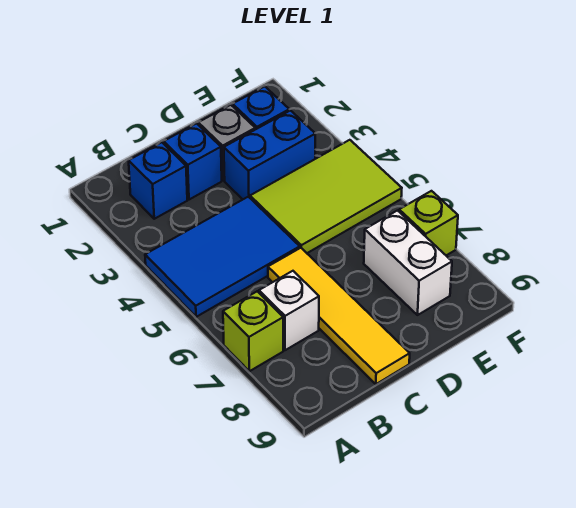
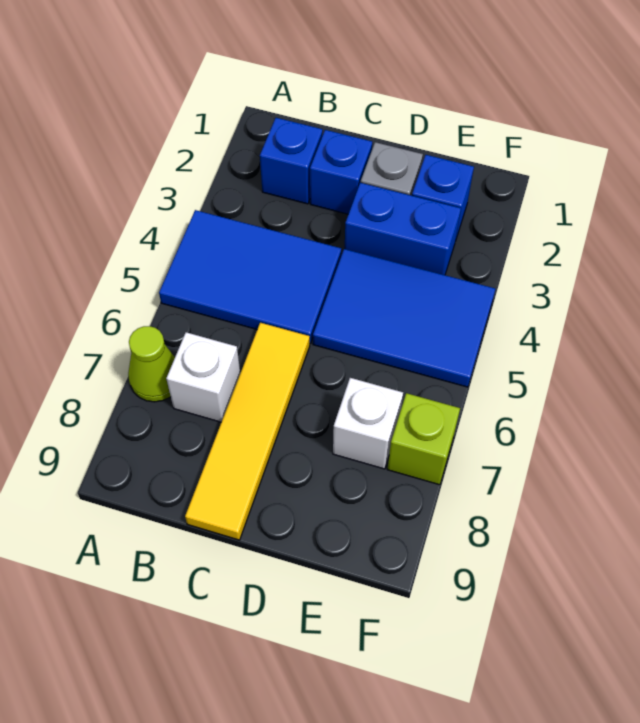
lime brick A7 level 1 -> lime cone A7 level 1
lime tile D4:F5 level 1 -> blue tile D4:F5 level 1
white brick E7:E8 level 1 -> white brick E7 level 1

